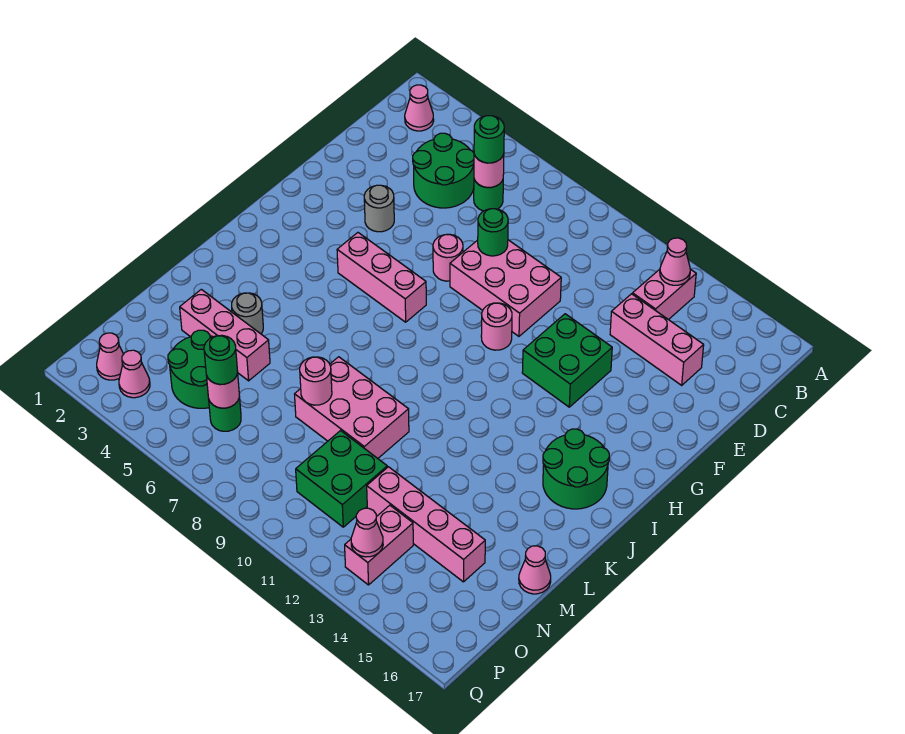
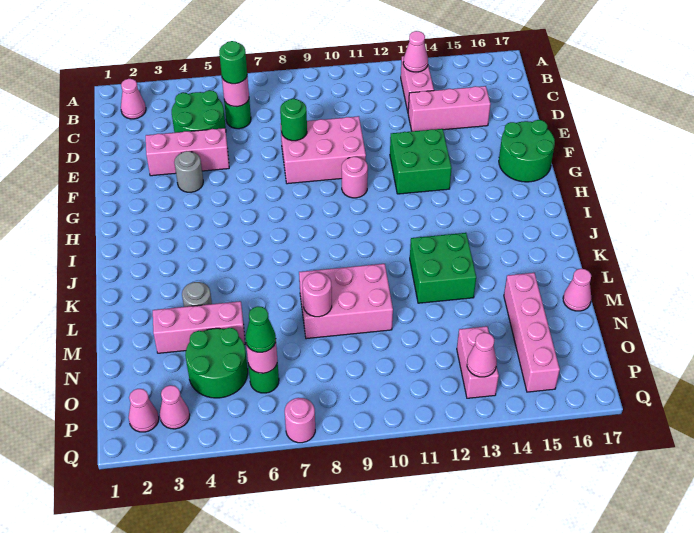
pink round brick F7 level 1 -> pink round brick Q7 level 1
pink brick H5:H7 level 1 -> pink brick E3:E5 level 1
green round brick I15:J16 level 1 -> green round brick F16:G17 level 1
green brick N10:O11 level 1 -> green brick K12:L13 level 1
pink brick N12:N15 level 1 -> pink brick M15:P15 level 1
green round brick O6 level 3 -> green cone O6 level 3

